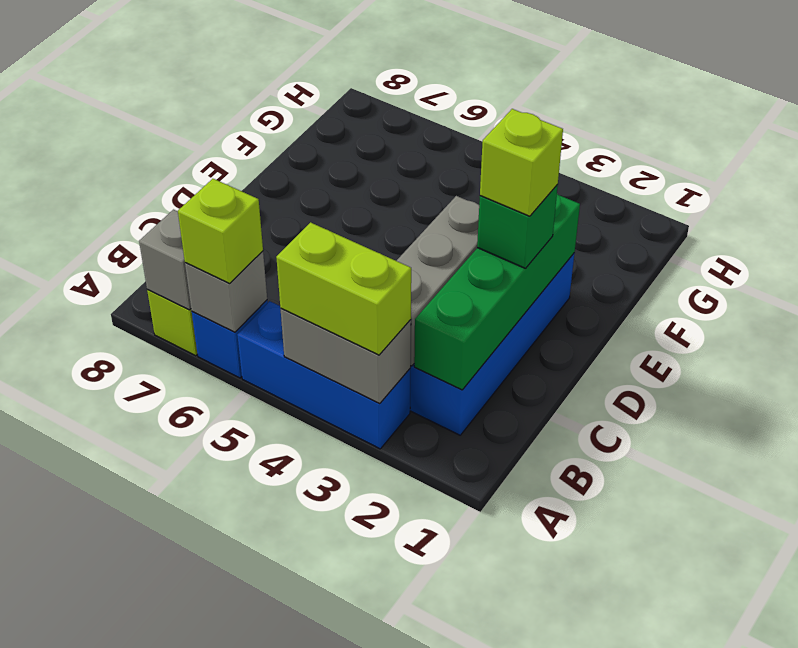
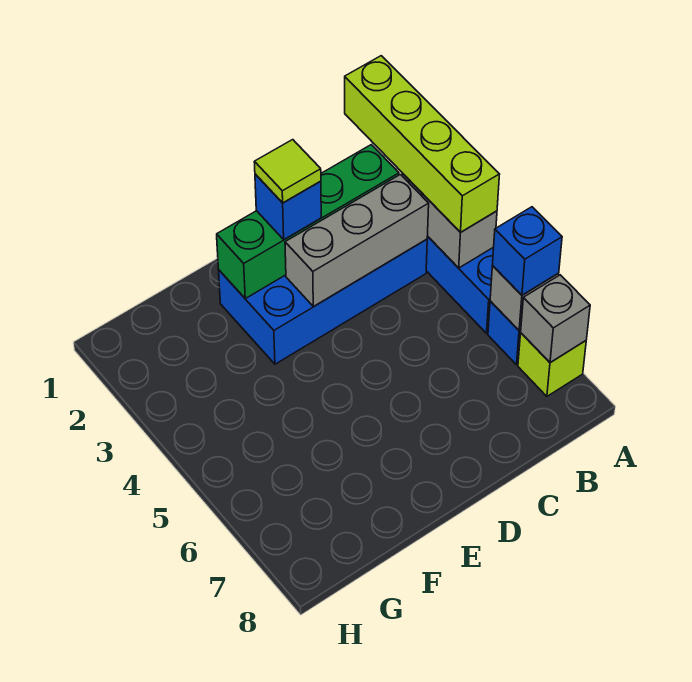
lime brick A3:A4 level 3 -> lime brick A1:A4 level 3
lime brick A6 level 3 -> blue brick A6 level 3
green brick D2 level 3 -> blue brick D2 level 3
lime brick D2 level 4 -> lime tile D2 level 4

